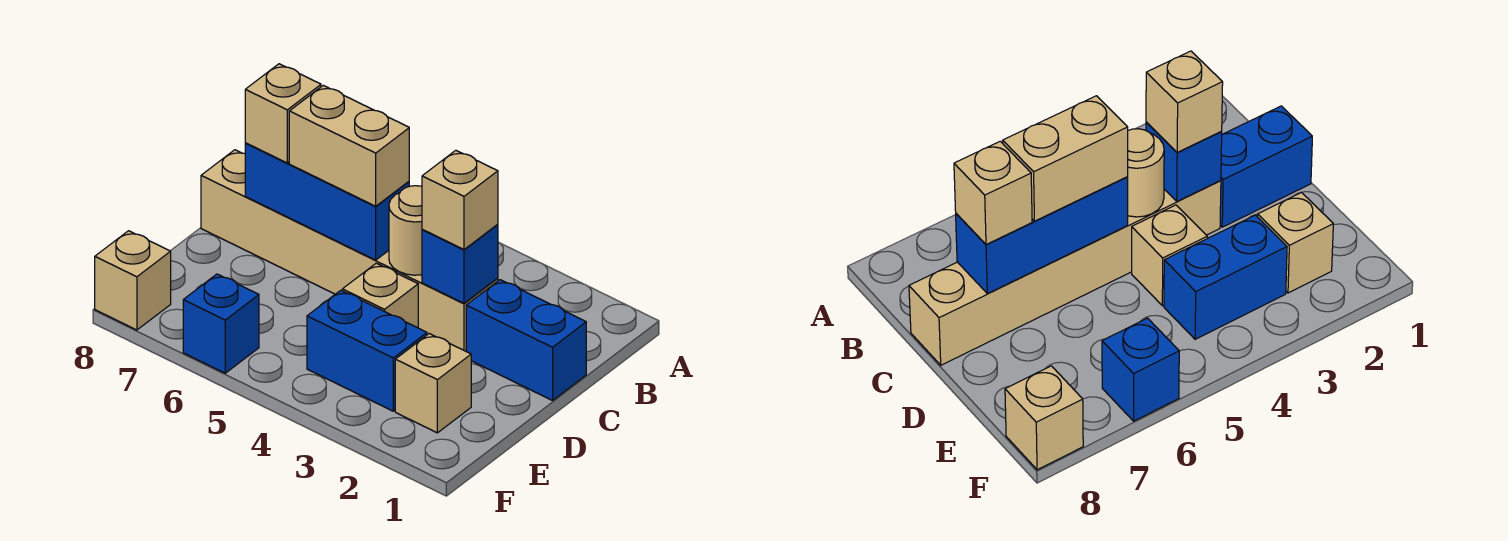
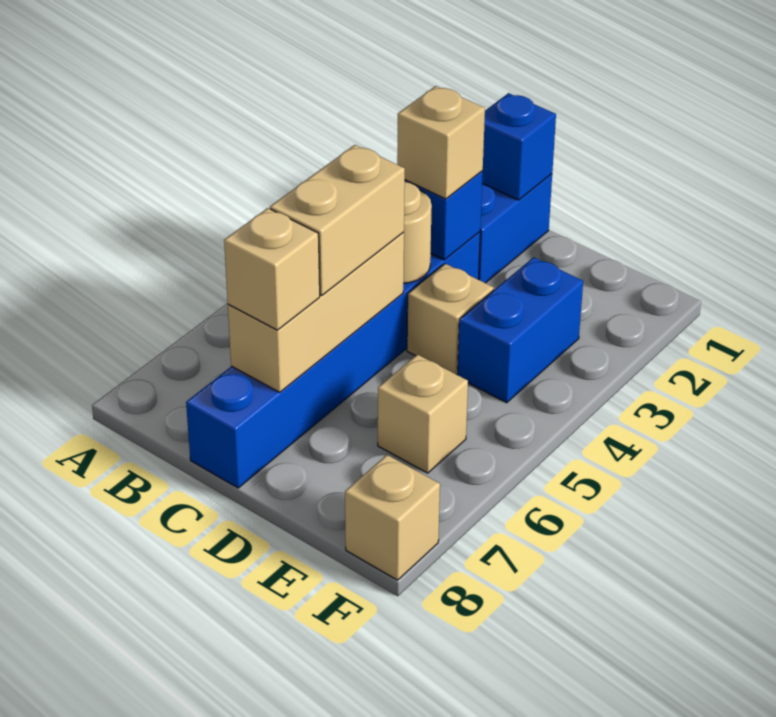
tan brick C3:C8 level 1 -> blue brick C3:C8 level 1
blue brick C5:C7 level 2 -> tan brick C5:C7 level 2
tan brick E2 level 1 -> tan brick E6 level 1
blue brick F6 level 1 -> blue brick C1 level 2

